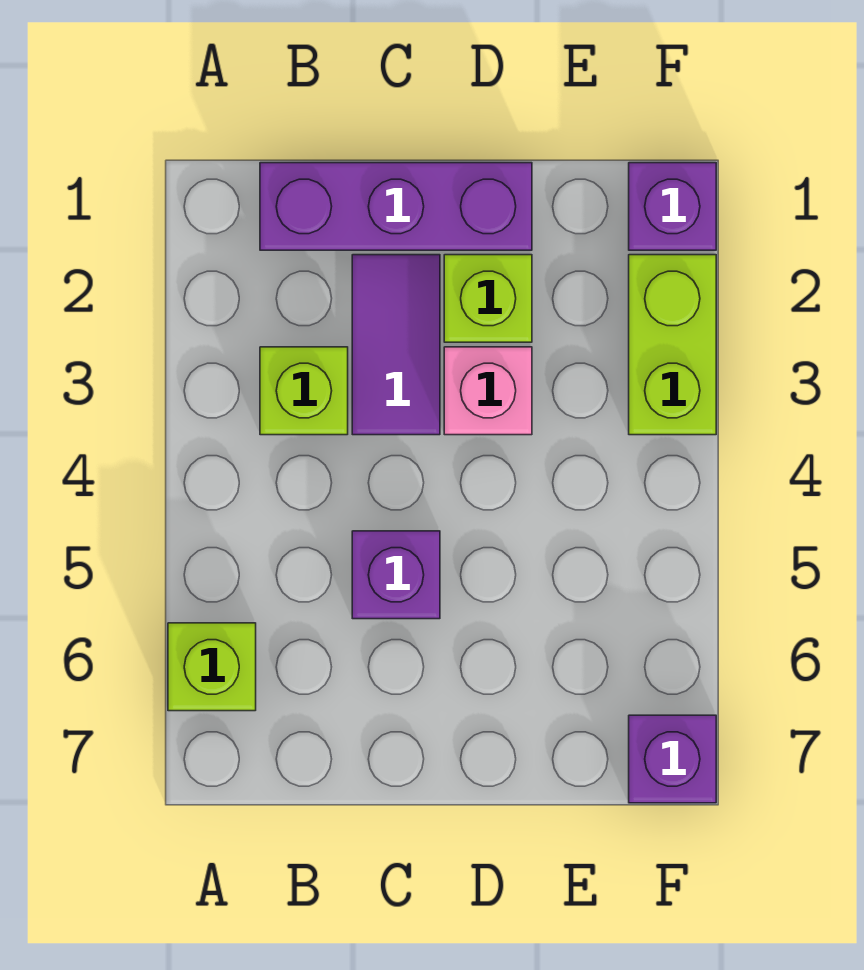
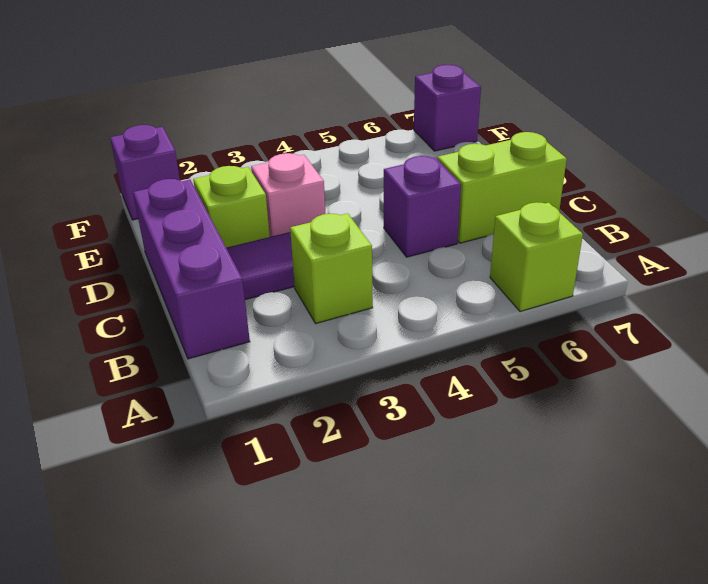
lime brick F2:F3 level 1 -> lime brick C6:C7 level 1

